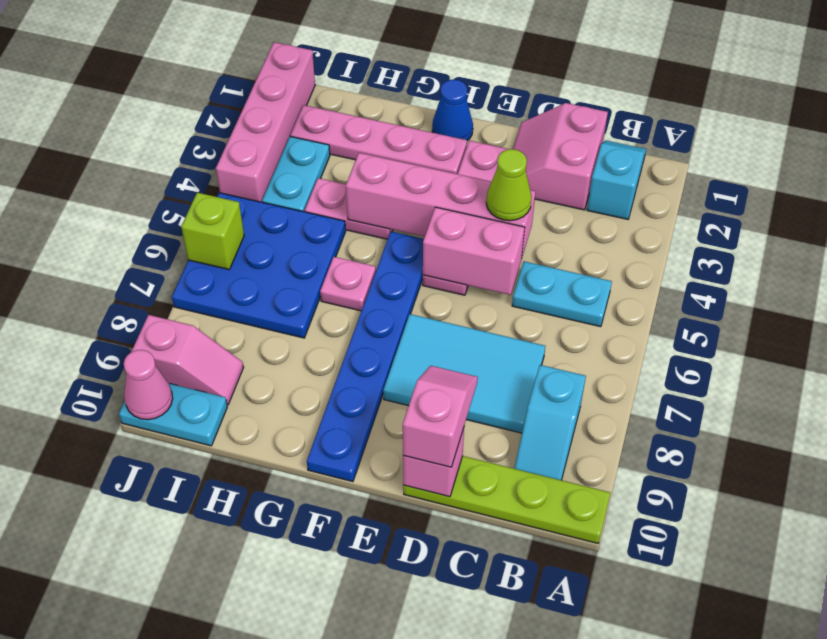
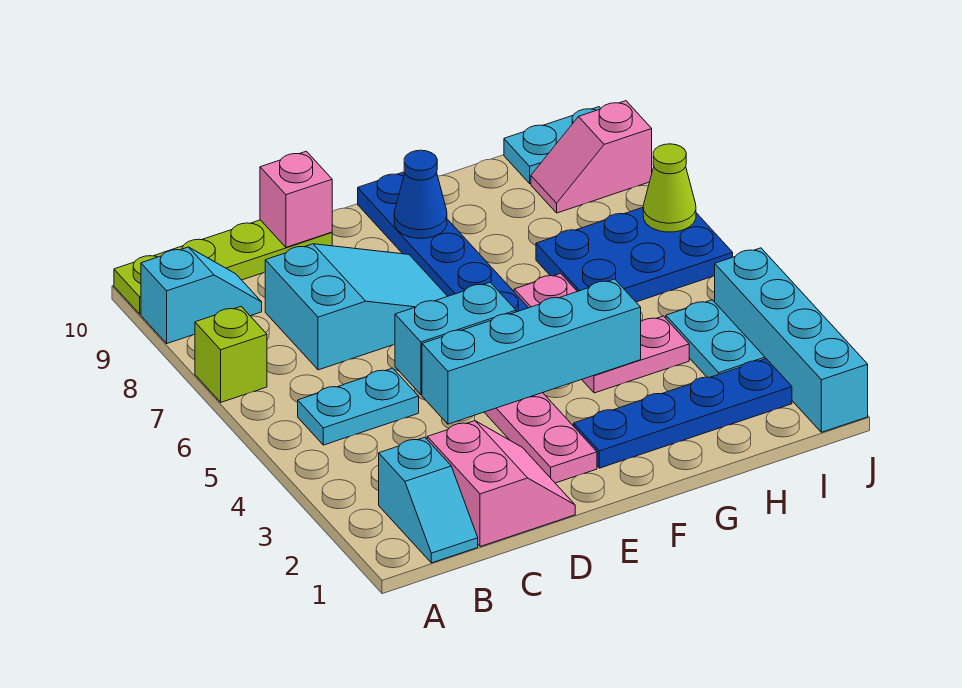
cyan slope B8:B9 level 1 top 8 -> cyan slope A9:B9 level 1 top A
cyan tile C7:E8 level 1 -> cyan slope C7:E8 level 1 top C
pink brick D4:G4 level 2 -> cyan brick D4:G4 level 2
lime cone D4 level 3 -> lime cone J7 level 2
pink brick D5:E5 level 2 -> cyan brick D5:E5 level 2
pink slope D9:D10 level 3 top 10 -> none
blue cone F1 level 1 -> blue cone F9 level 2
pink plate F2:I2 level 1 -> blue plate F2:I2 level 1
blue plate H5:J7 level 1 -> blue plate H6:J7 level 1
pink brick J1:J4 level 1 -> cyan brick J1:J4 level 1
lime brick J6 level 2 -> lime brick A7 level 1
pink cone J10 level 2 -> none

